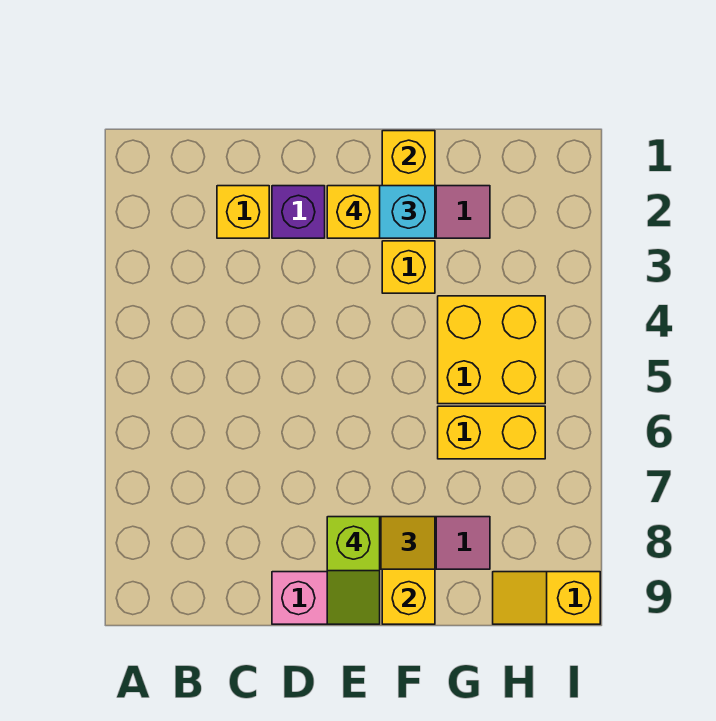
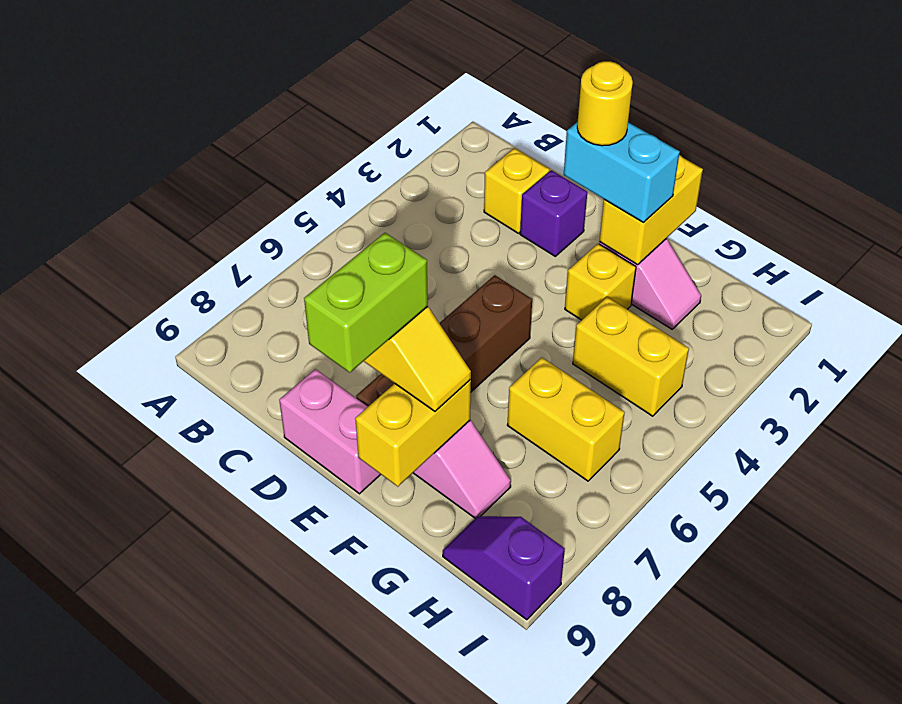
yellow brick E2 level 4 -> yellow round brick E2 level 4
none -> brown brick E5:E8 level 1
lime slope E8:E9 level 4 top 8 -> lime brick E8:E9 level 4
yellow brick G4:H5 level 1 -> yellow brick G4:H4 level 1
yellow slope H9:I9 level 1 top I -> purple slope H9:I9 level 1 top I

